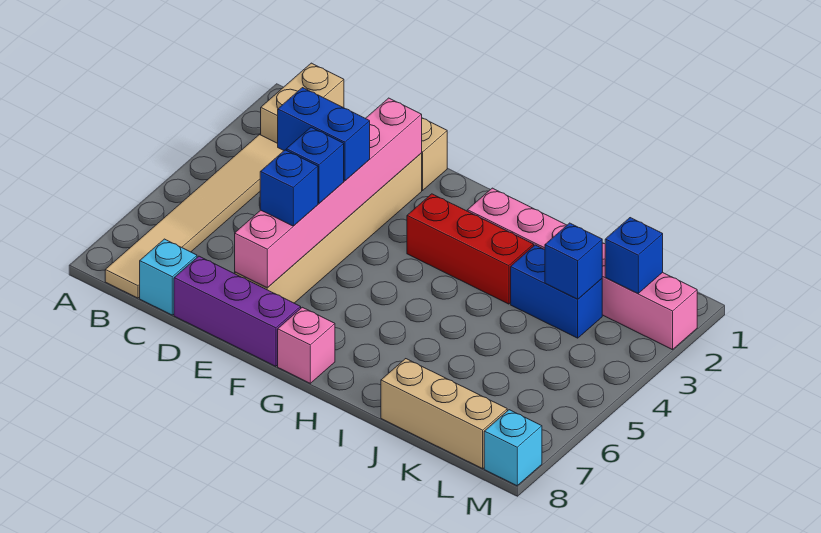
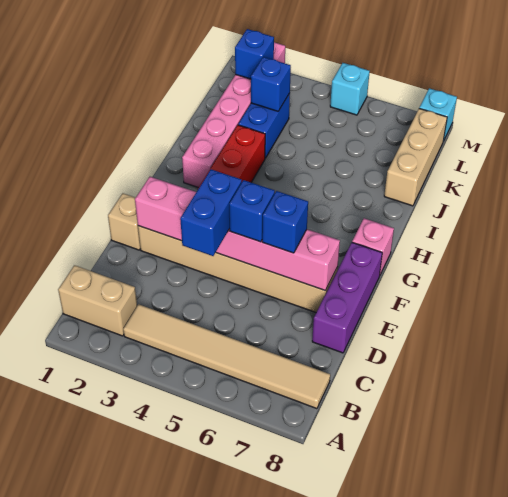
cyan brick C8 level 1 -> cyan brick M5 level 1

